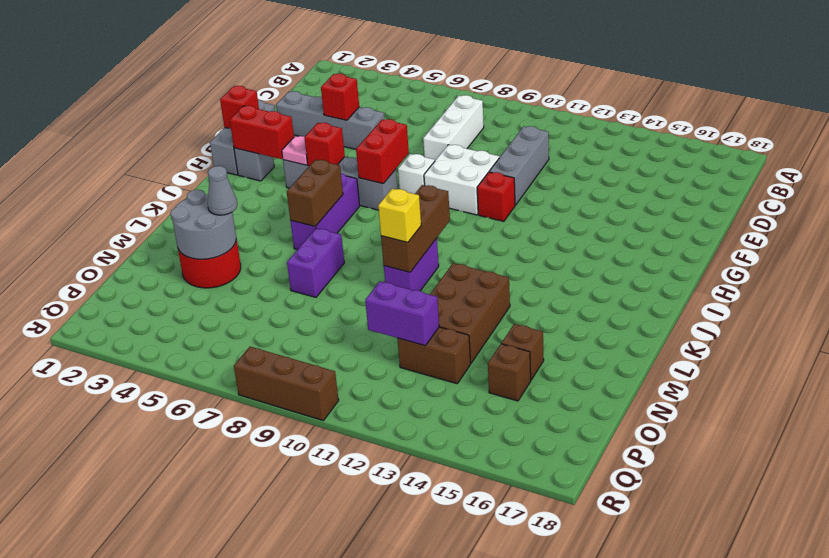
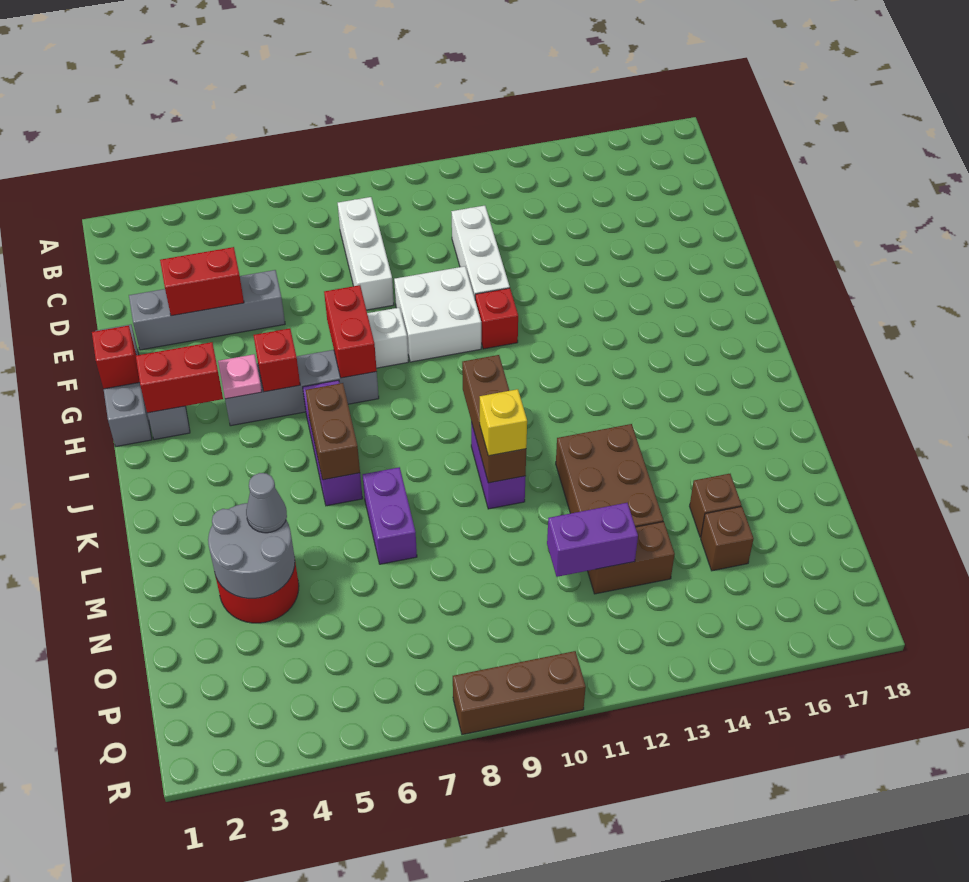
grey brick D11:F11 level 1 -> white brick D11:F11 level 1
red brick E4 level 2 -> red brick E3:E4 level 2

